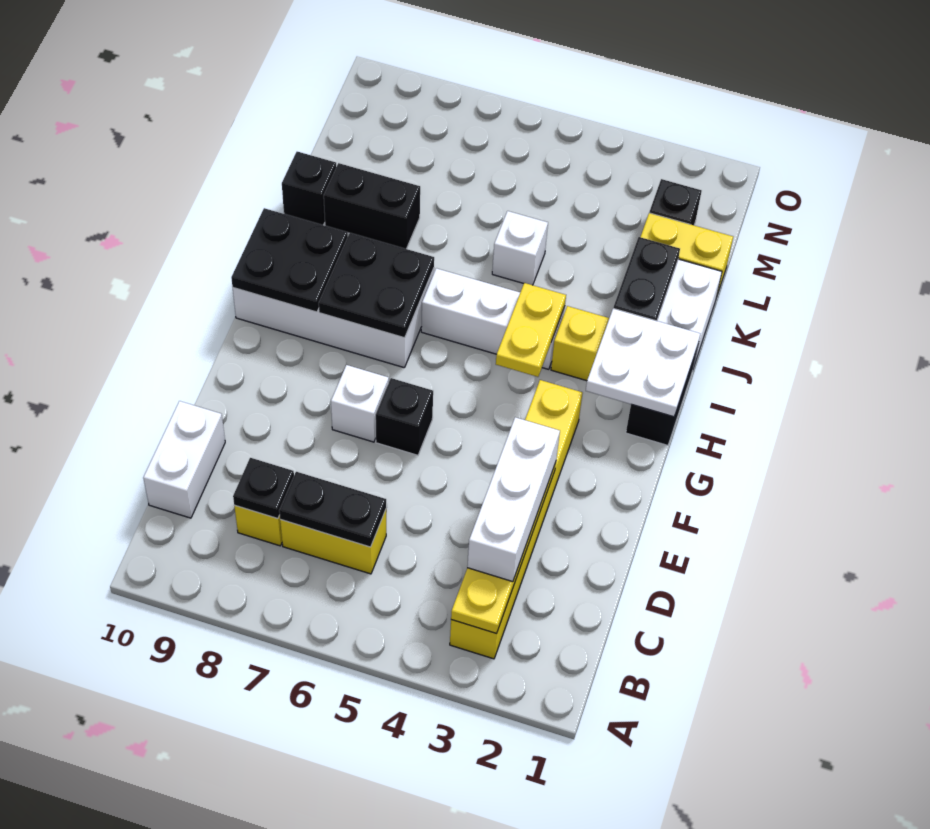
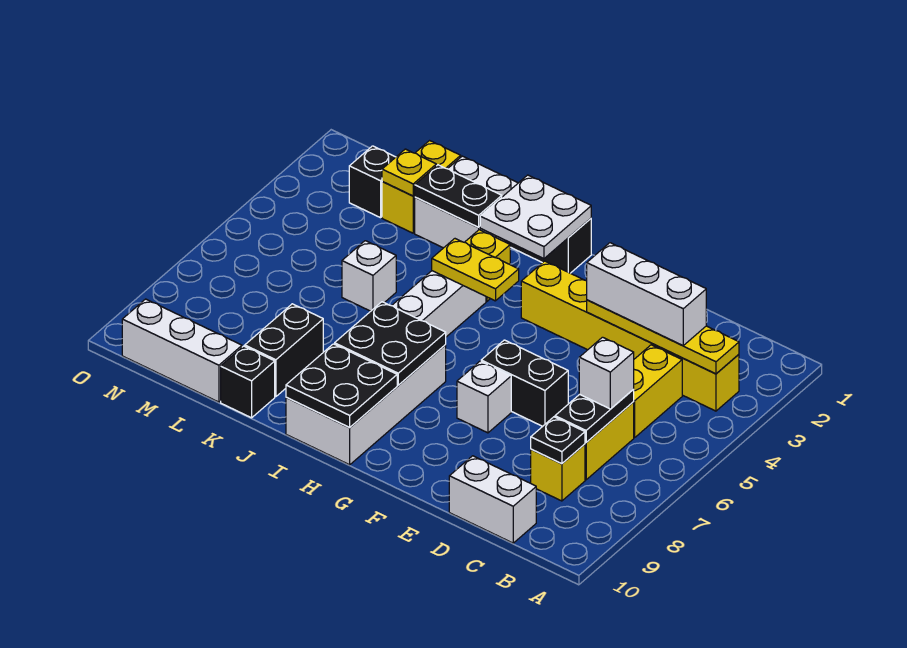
none -> yellow brick C4:C5 level 1
none -> white brick C6 level 3
black brick F6 level 1 -> black brick E6:F6 level 1
none -> yellow plate L2 level 2
none -> white brick L10:N10 level 1

